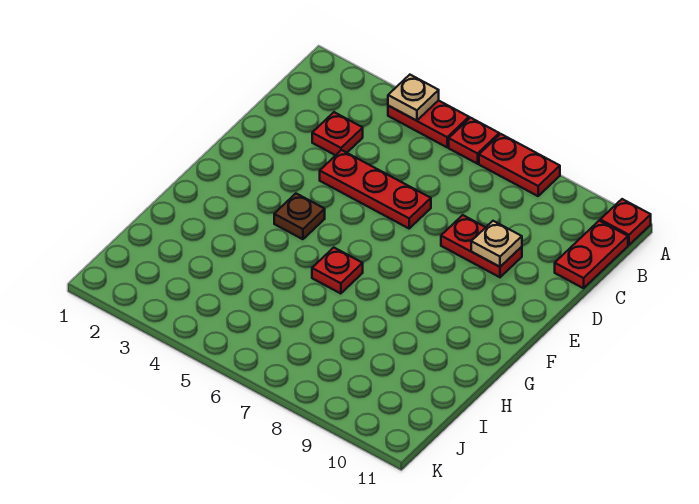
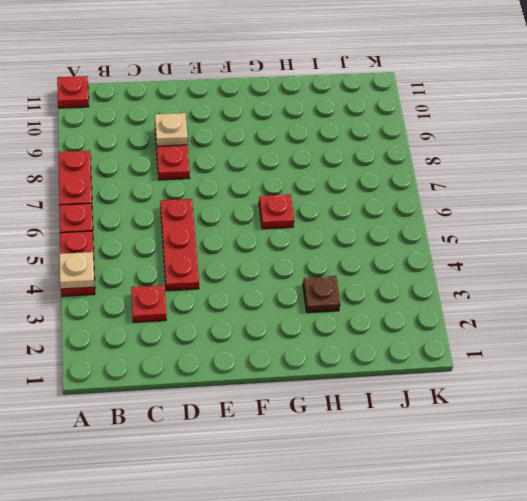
red plate B11:C11 level 1 -> none
brown plate F4 level 1 -> brown plate H3 level 1

